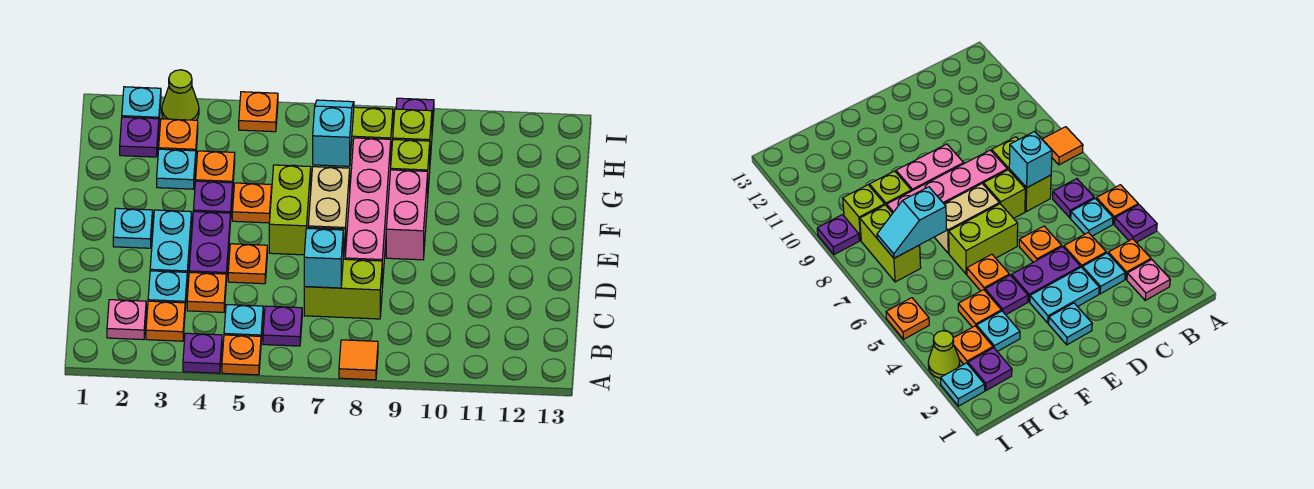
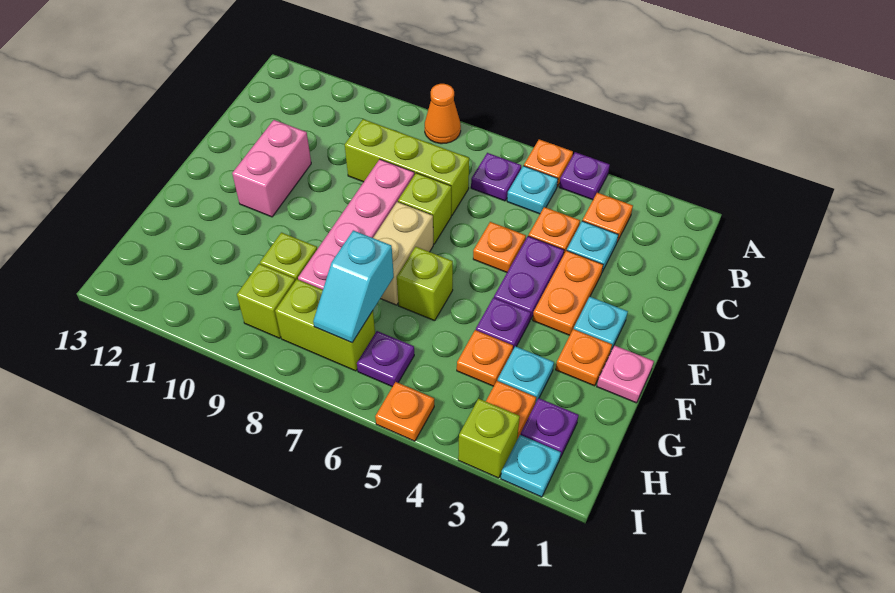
orange tile A8 level 1 -> orange cone A8 level 1
pink plate B2 level 1 -> pink plate F1 level 1
lime brick C7:C8 level 1 -> lime brick C7:C9 level 1
cyan brick C7 level 2 -> none
cyan plate D3:E3 level 1 -> orange plate D3:E3 level 1
lime brick E6:F6 level 1 -> lime brick F6 level 1
pink brick E9:F9 level 1 -> pink brick D11:E11 level 1
orange plate F5 level 1 -> orange plate F2 level 1
lime cone I3 level 1 -> lime brick I3 level 1
purple plate I9 level 1 -> purple plate H6 level 1

